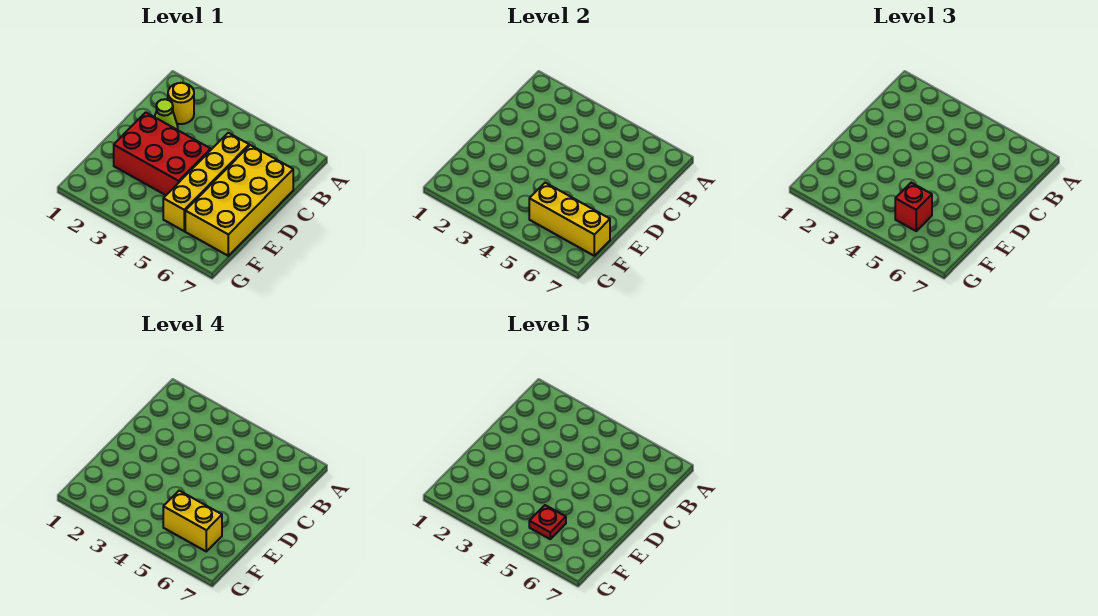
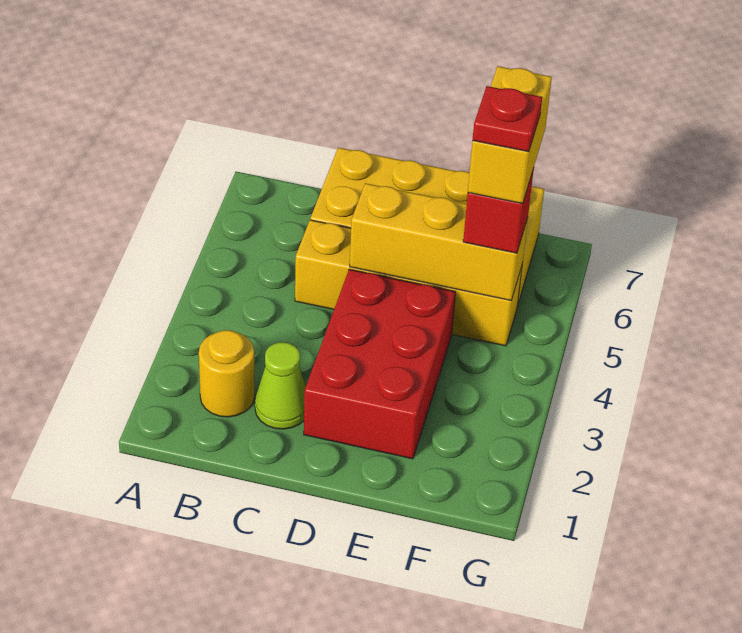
yellow brick F5:F7 level 2 -> yellow brick D5:F5 level 2

